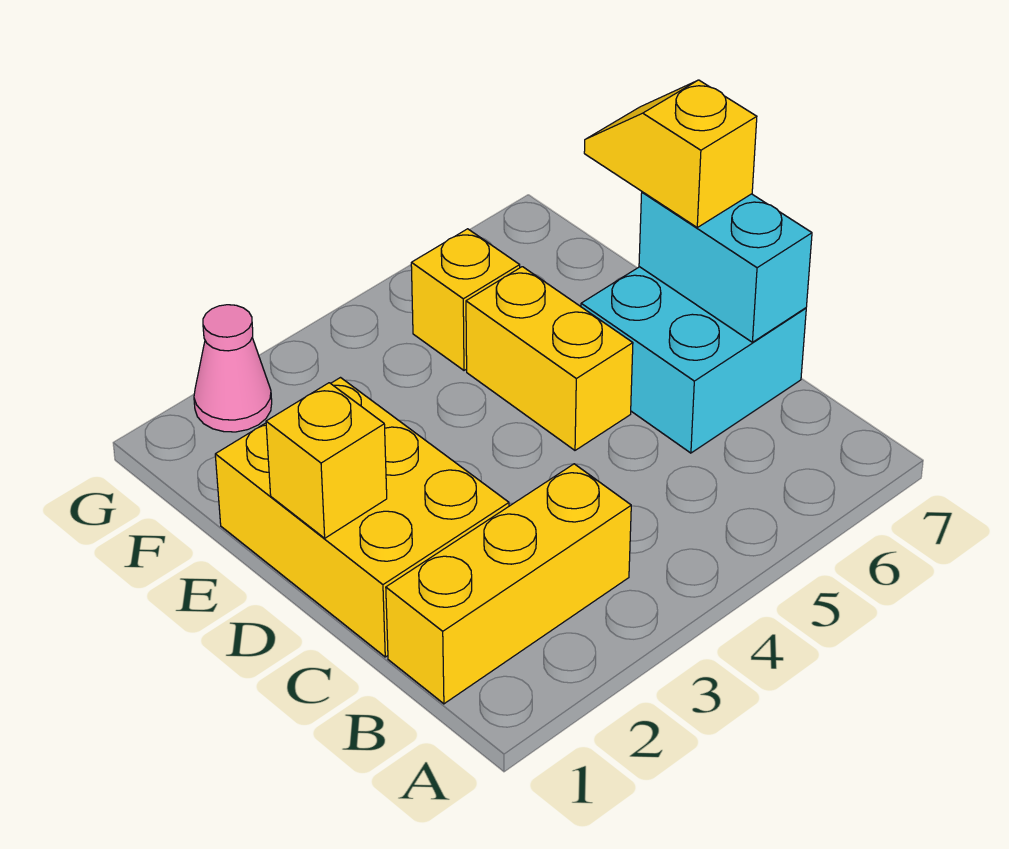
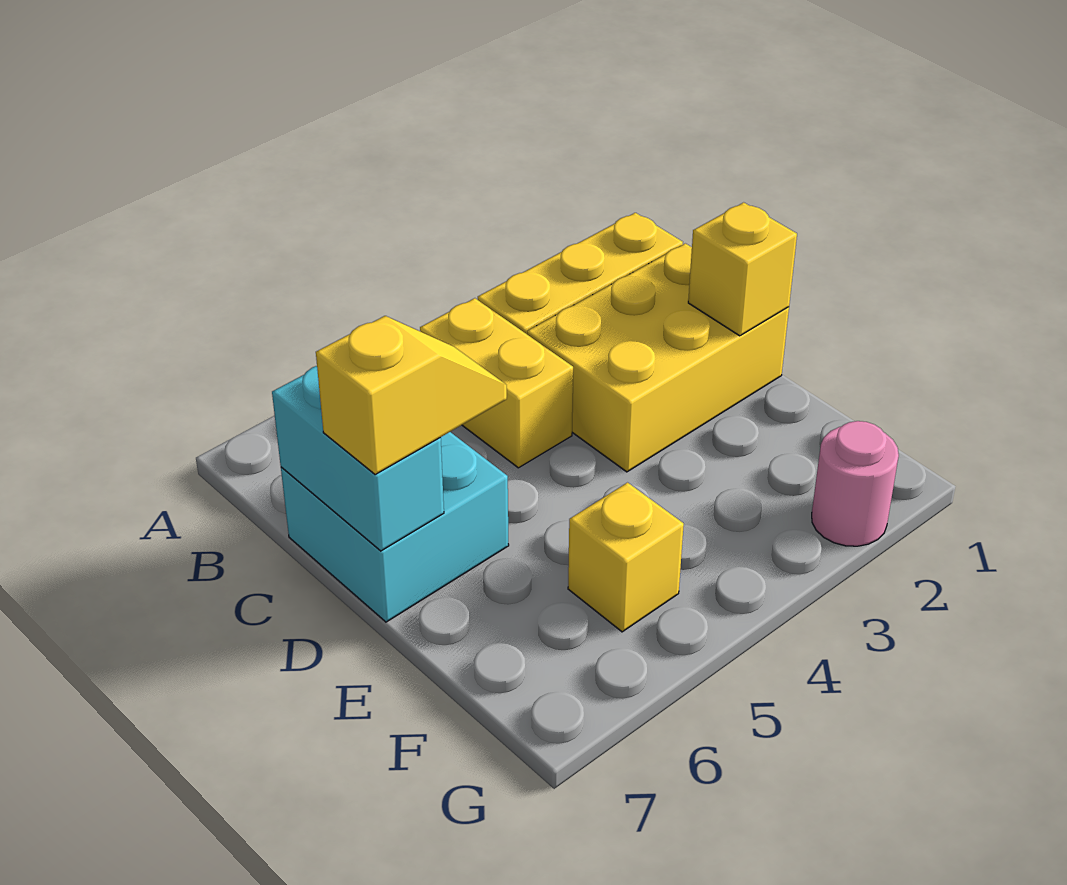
yellow brick C1:E2 level 1 -> yellow brick C1:D3 level 1
yellow brick D5:E5 level 1 -> yellow brick B4:C4 level 1
yellow slope D7:E7 level 3 top D -> yellow slope D6:D7 level 3 top 7
pink cone G2 level 1 -> pink round brick G2 level 1

